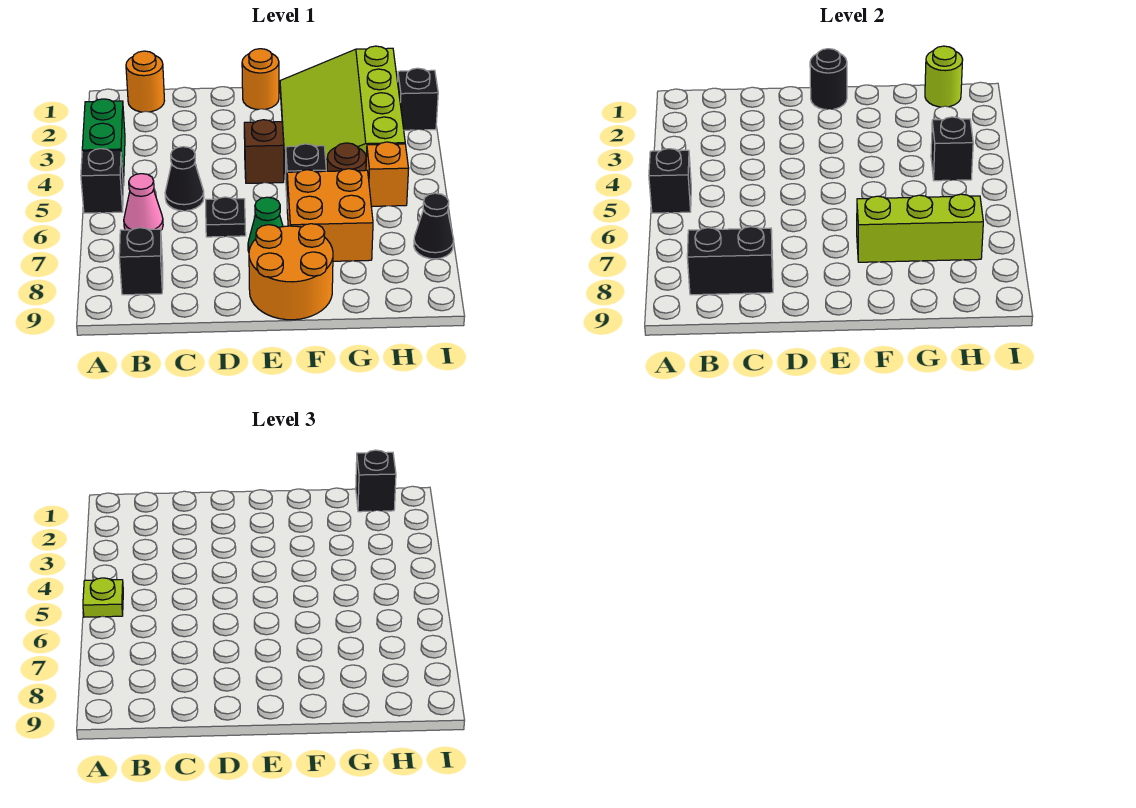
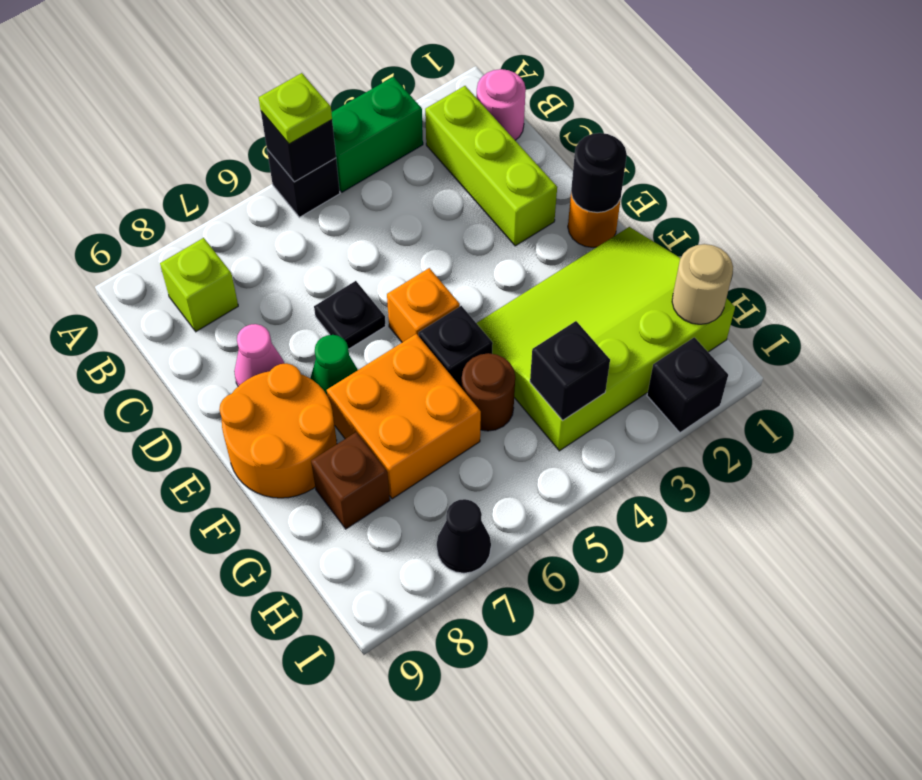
orange round brick B1 level 1 -> pink round brick B1 level 1
pink cone B6 level 1 -> pink cone D8 level 1
black brick B8 level 1 -> lime brick B8 level 1
black brick B8:C8 level 2 -> none
black cone C5 level 1 -> none
brown brick E4 level 1 -> brown brick G8 level 1
lime brick F7:H7 level 2 -> lime brick B2:D2 level 1
lime round brick H1 level 2 -> tan round brick H1 level 2
black brick H1 level 3 -> none
orange brick H5 level 1 -> orange brick E5 level 1

